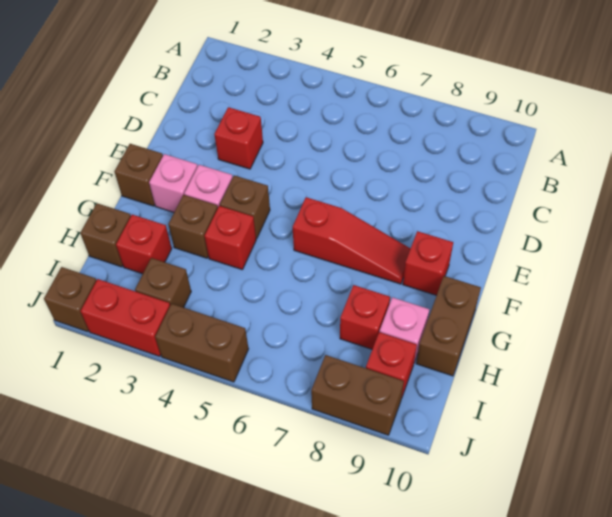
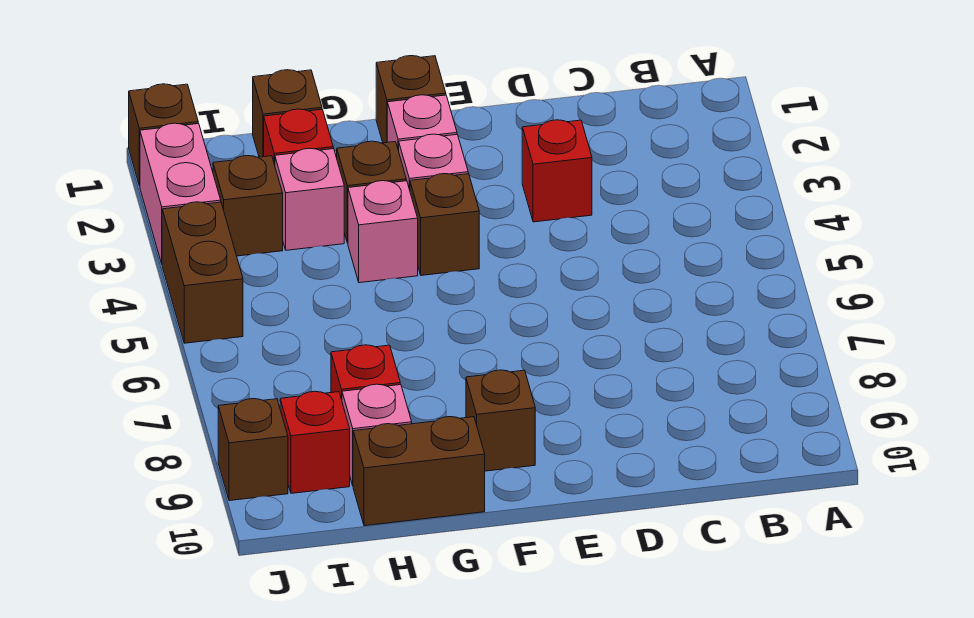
red slope F6:F8 level 1 top 6 -> none
red brick F9 level 1 -> brown brick F9 level 1
red brick G4 level 1 -> pink brick G4 level 1
none -> pink brick H3 level 1
red brick J2:J3 level 1 -> pink brick J2:J3 level 1
brown brick J8:J9 level 1 -> brown brick J9 level 1

